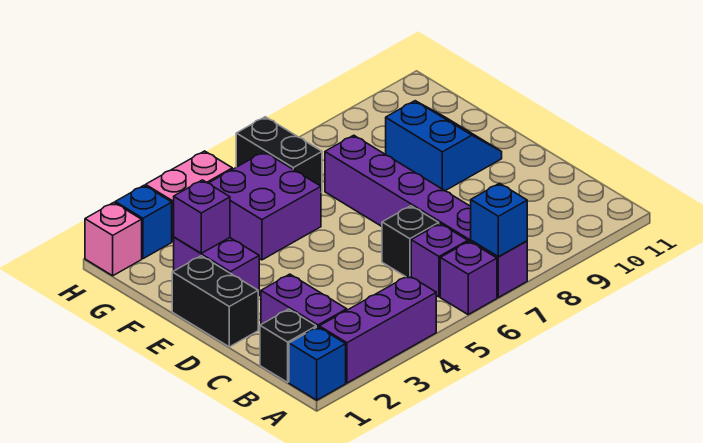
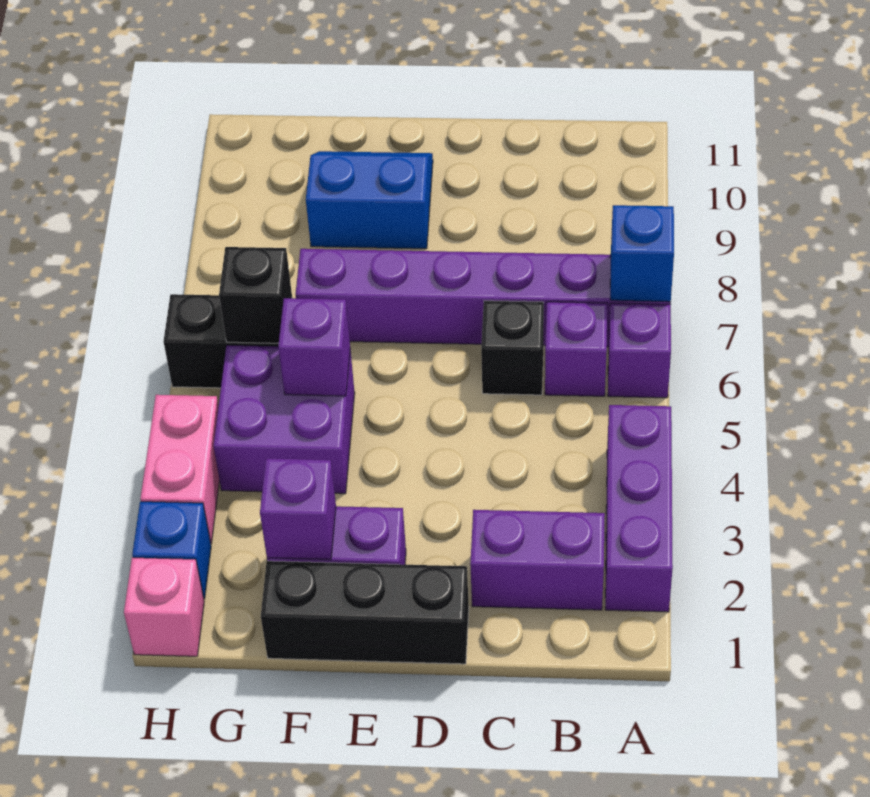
blue brick A1 level 1 -> none
black brick B1 level 1 -> black brick G6 level 2
black brick D1:E1 level 1 -> black brick D1:F1 level 1
none -> purple brick F5 level 2

